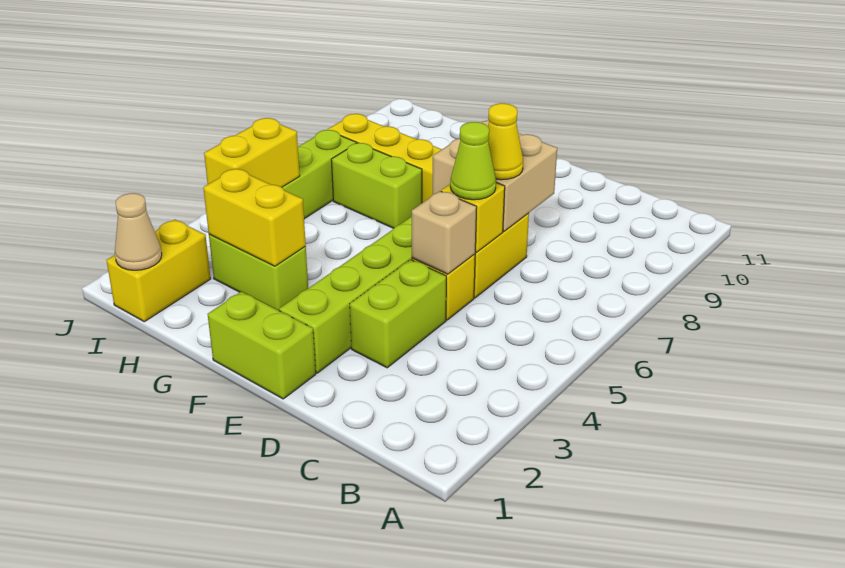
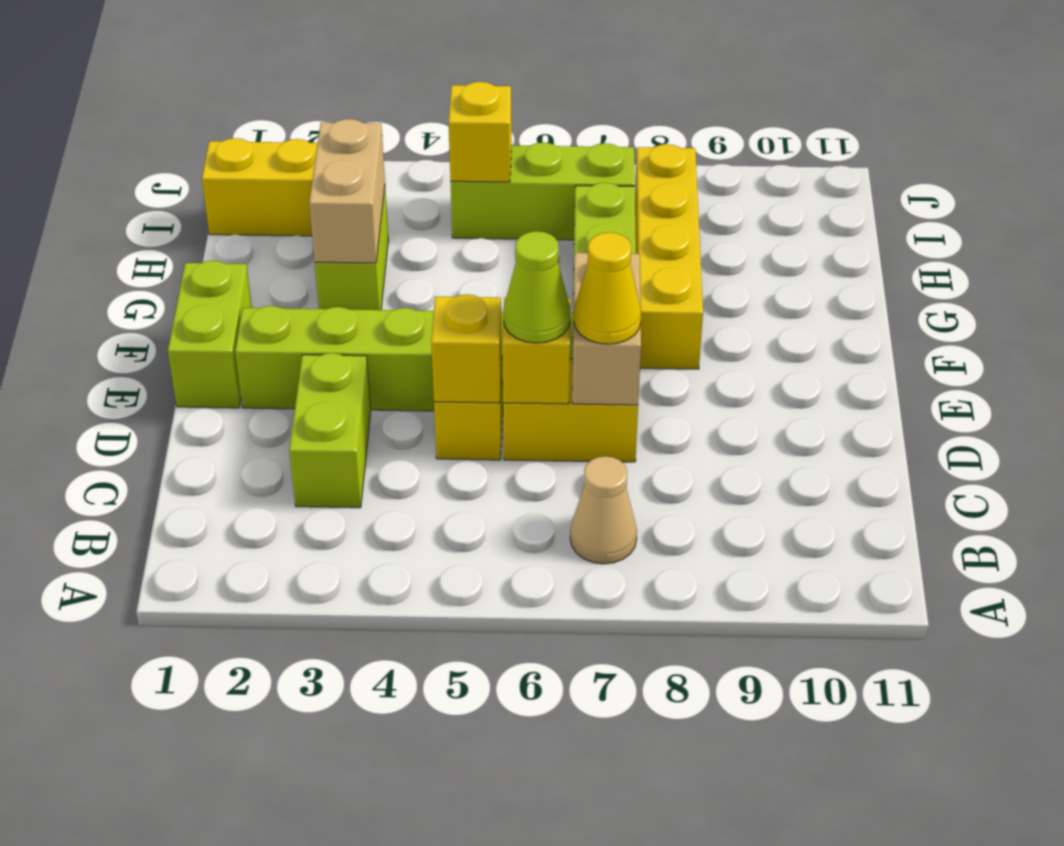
lime brick D3:D4 level 1 -> lime brick C3:D3 level 1
tan brick D5 level 2 -> yellow brick D5 level 2
tan brick D7:E8 level 2 -> tan brick D7:E7 level 2
yellow brick G3:H3 level 2 -> tan brick G3:H3 level 2
tan cone I1 level 2 -> tan cone B7 level 1
yellow brick I4:I5 level 2 -> yellow brick I5 level 2

